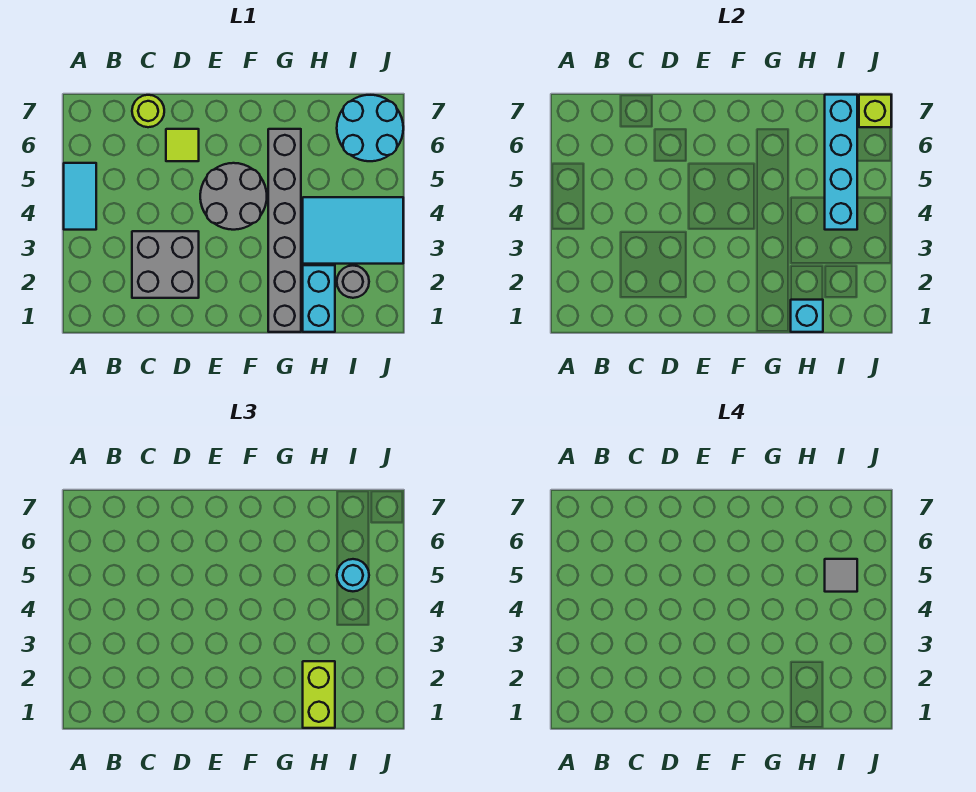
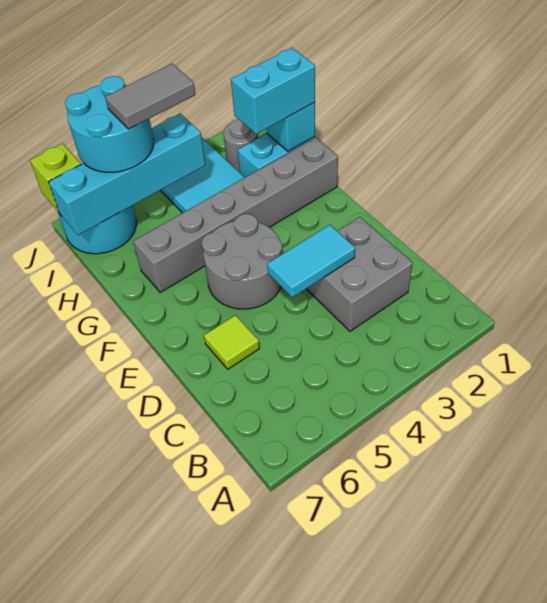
cyan tile A4:A5 level 1 -> cyan tile D3:D4 level 2
lime round brick C7 level 1 -> none
lime brick H1:H2 level 3 -> cyan brick H1:H2 level 3
cyan round brick I5 level 3 -> cyan round brick I5:J6 level 3
grey tile I5 level 4 -> grey tile I4:I5 level 4

